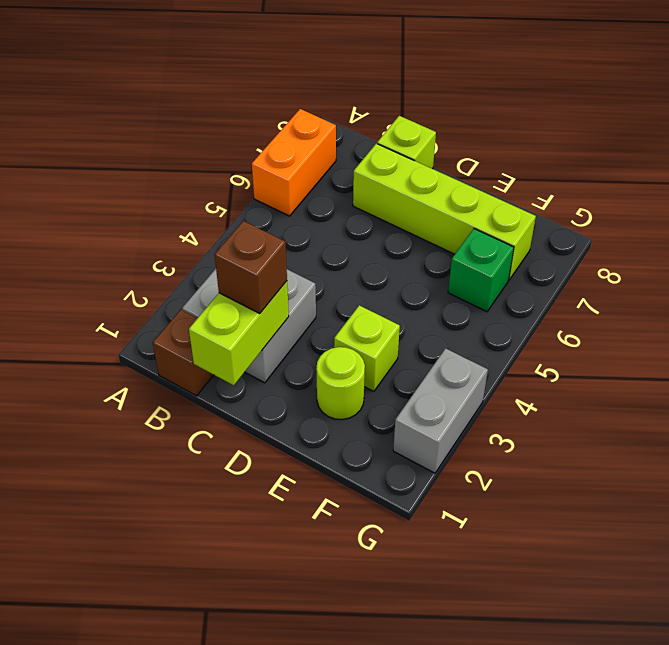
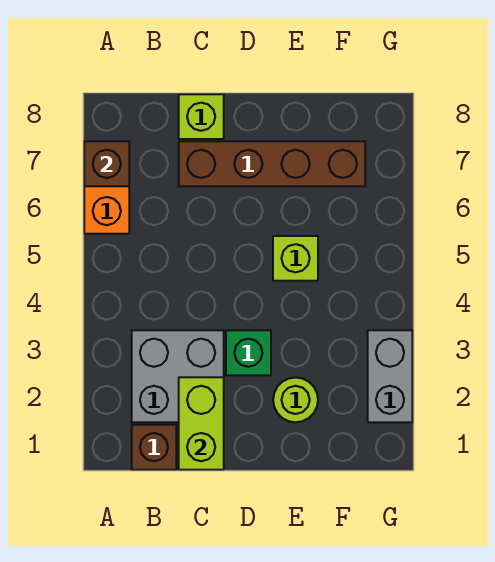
brown brick C2 level 3 -> brown brick A7 level 2
lime brick C7:F7 level 1 -> brown brick C7:F7 level 1
lime brick E3 level 1 -> lime brick E5 level 1
green brick F6 level 1 -> green brick D3 level 1

